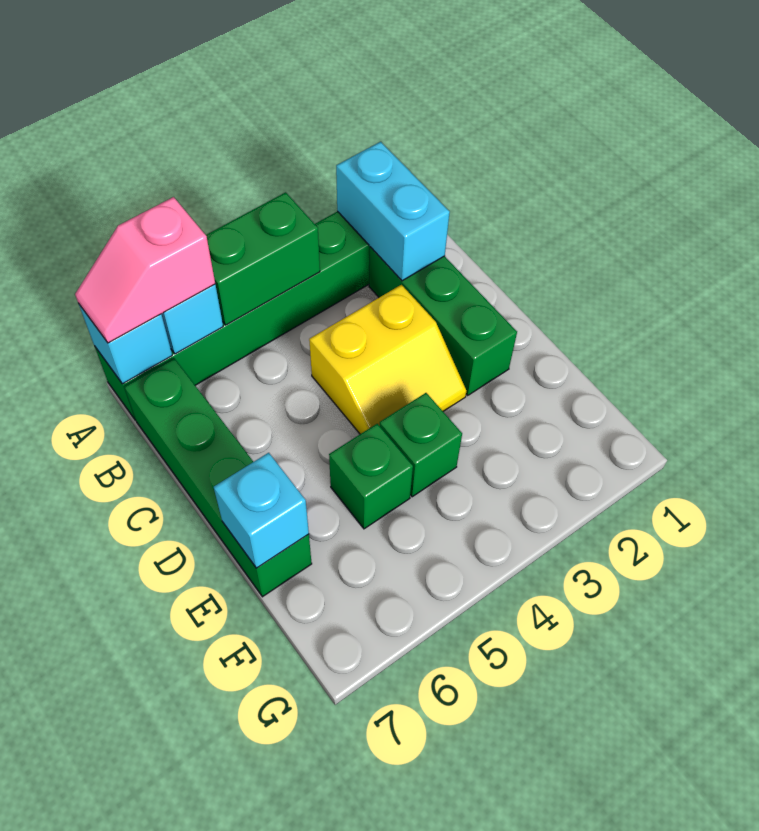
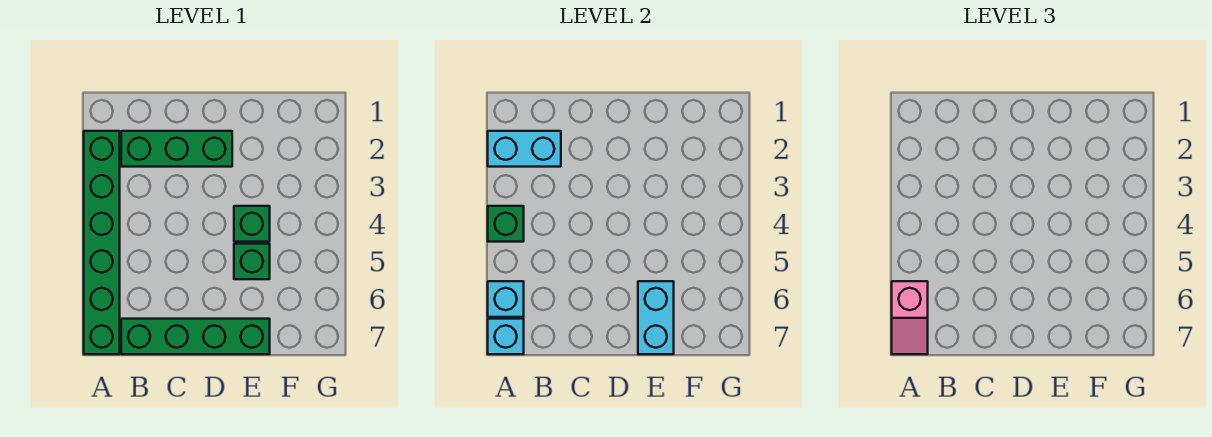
green brick A4:A5 level 2 -> green brick A4 level 2
yellow slope C3:D4 level 1 top C -> none
cyan brick E7 level 2 -> cyan brick E6:E7 level 2

